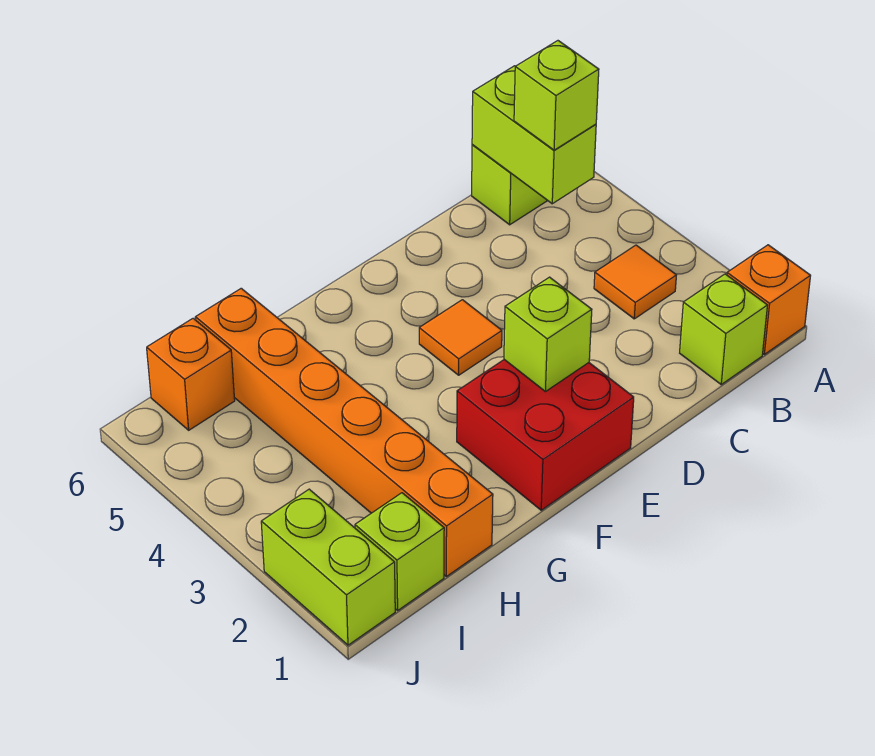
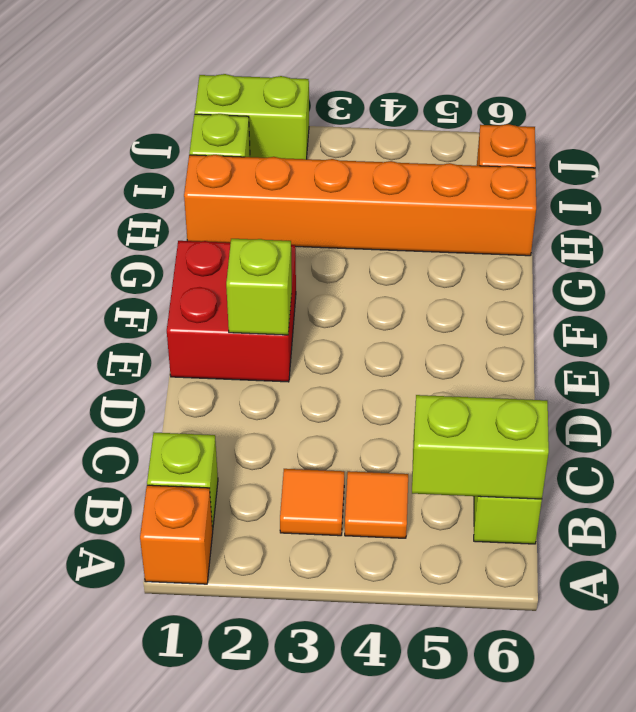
lime brick B5 level 3 -> none
orange tile E4 level 1 -> orange tile B4 level 1

